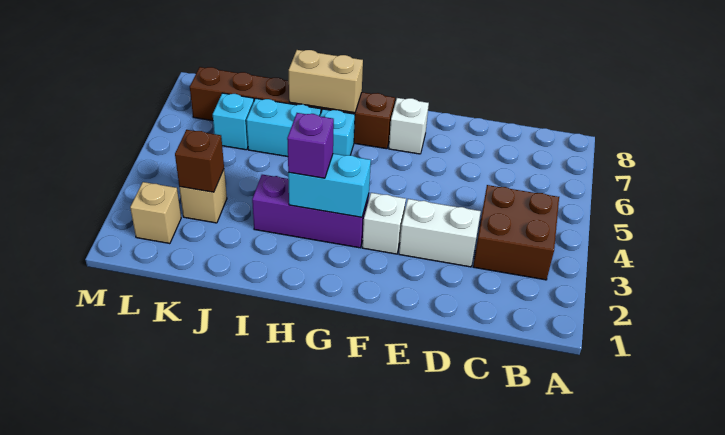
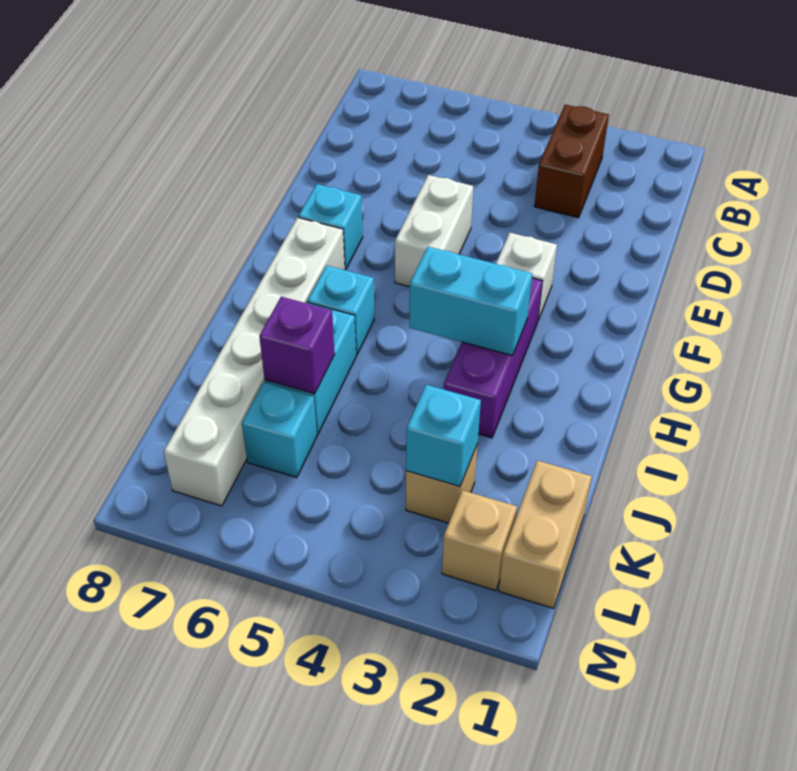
brown brick B3:C4 level 1 -> brown brick B3:C3 level 1
white brick D3:E3 level 1 -> white brick E5:F5 level 1
white brick F7 level 1 -> cyan brick F7 level 1
cyan brick G3:H3 level 2 -> cyan brick H3:H4 level 2
brown brick G7:L7 level 1 -> white brick G7:L7 level 1
purple brick H3 level 3 -> purple brick J6 level 2
tan brick H7:I7 level 2 -> tan brick K1:L1 level 1
brown brick K3 level 2 -> cyan brick K3 level 2

